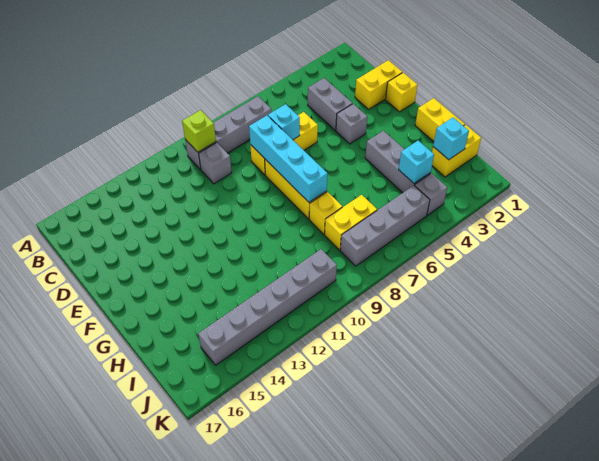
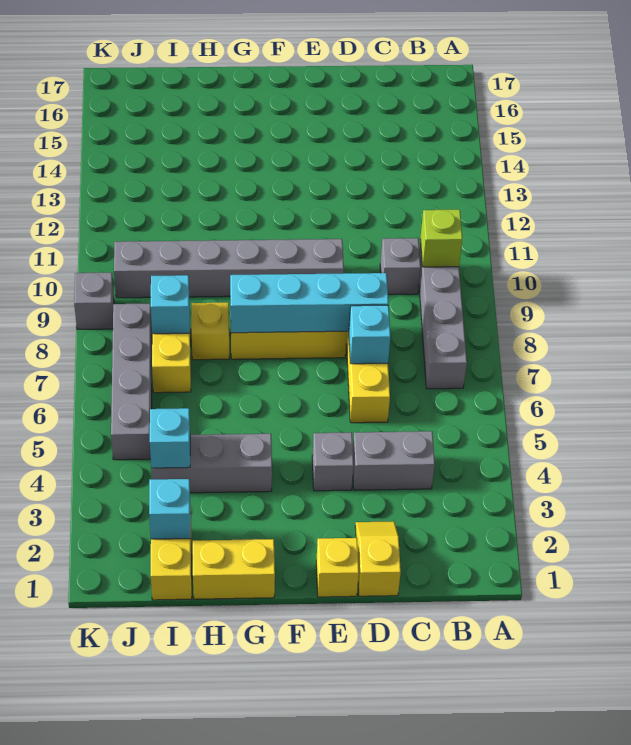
yellow brick D1:D2 level 1 -> yellow slope D1:D2 level 1 top 1
none -> cyan brick I8 level 2
grey brick J4 level 1 -> grey brick K9 level 1
grey brick J10:J15 level 1 -> grey brick E10:J10 level 1

